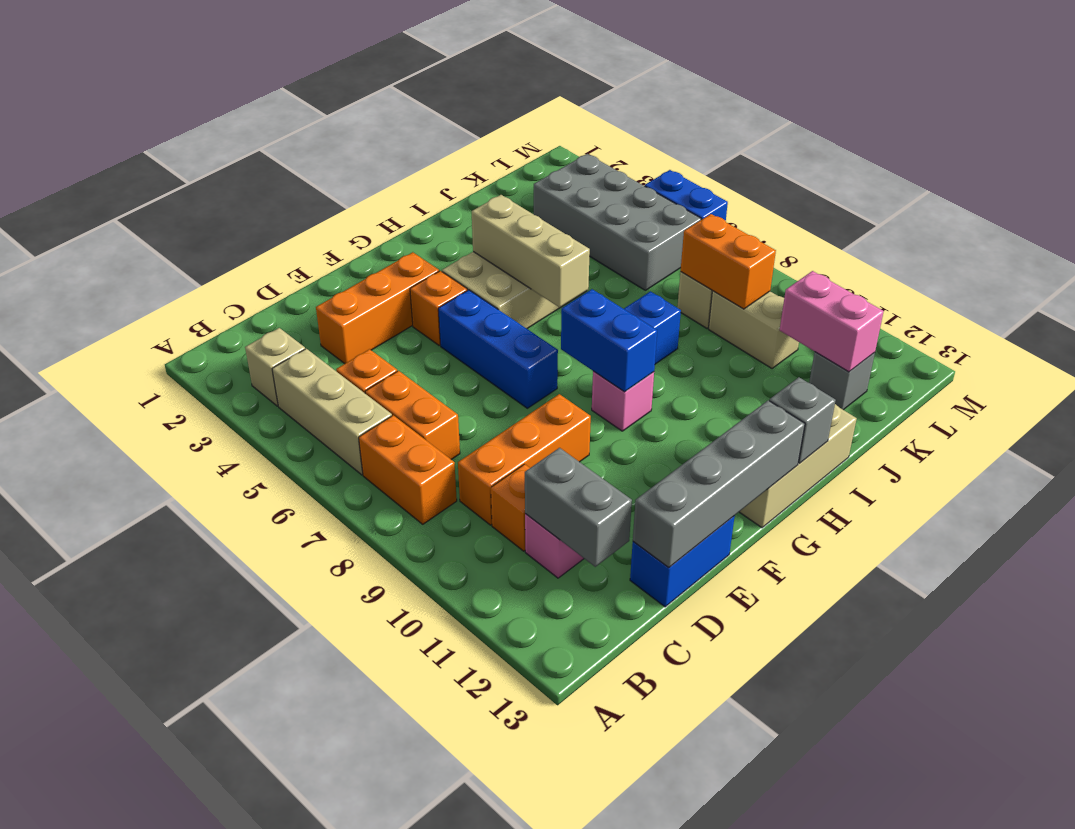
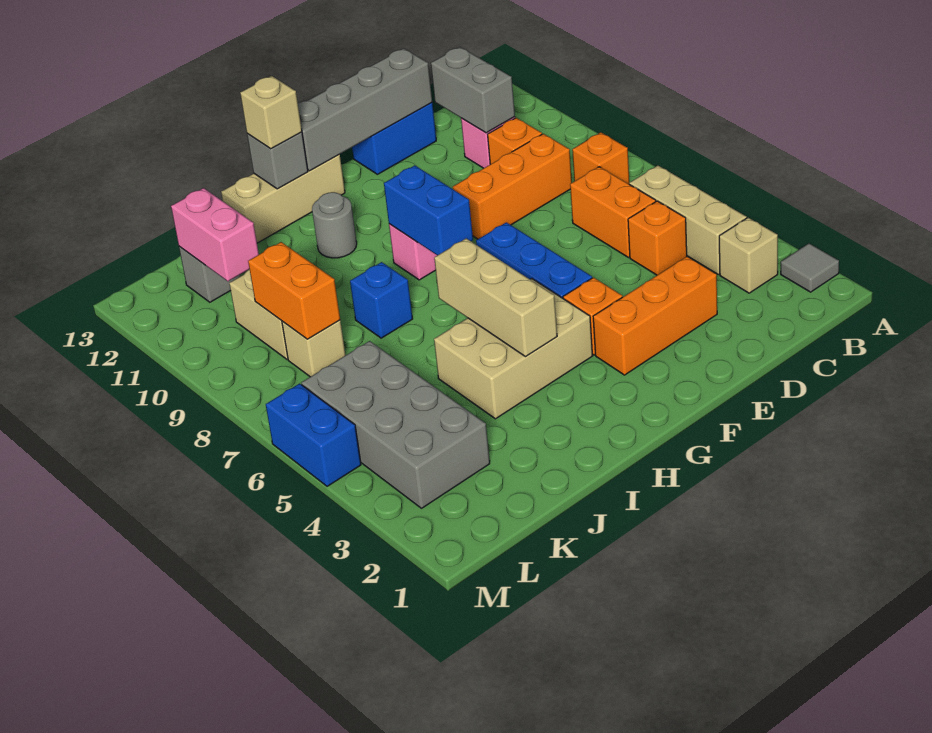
none -> grey tile A2 level 1
orange brick B7:B8 level 1 -> orange brick B8 level 1
none -> grey round brick H11 level 1
none -> tan brick H13 level 3

